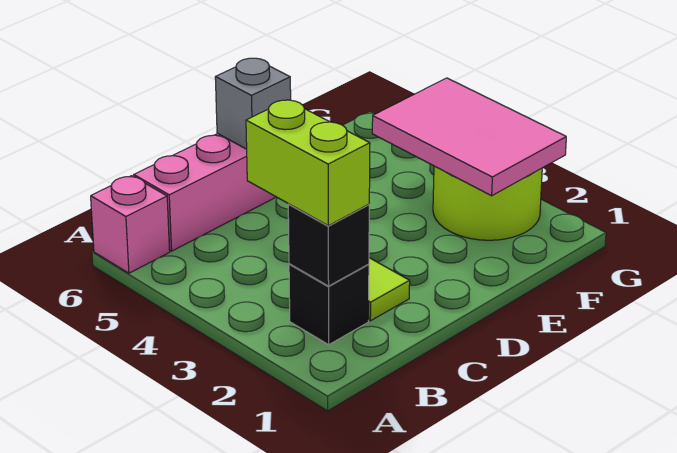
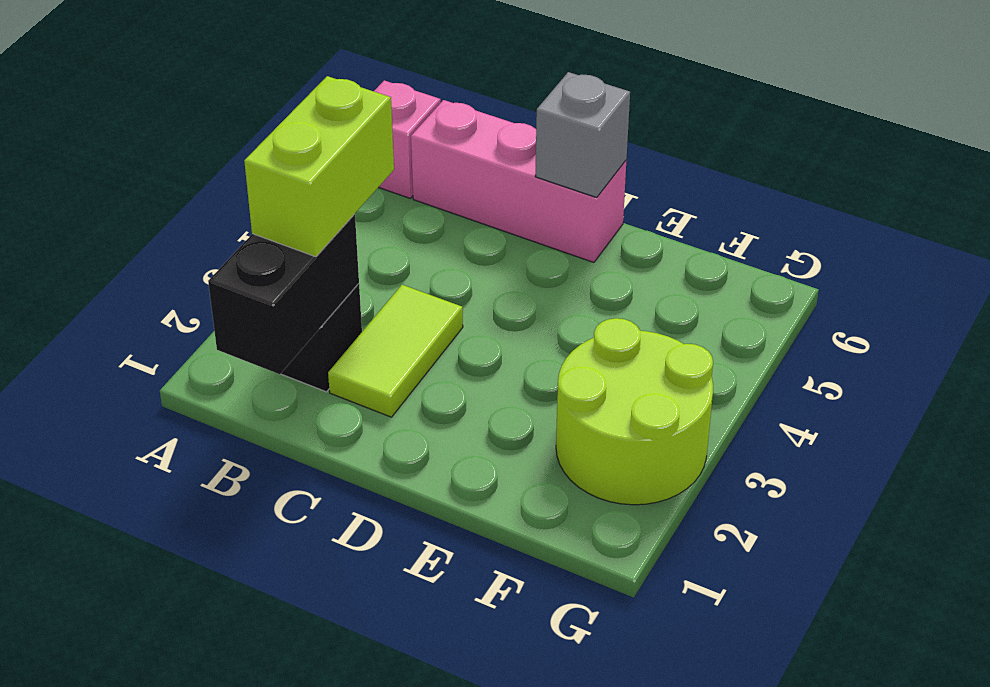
black brick B2 level 2 -> black brick B1:B2 level 2
pink tile F2:G4 level 2 -> none

